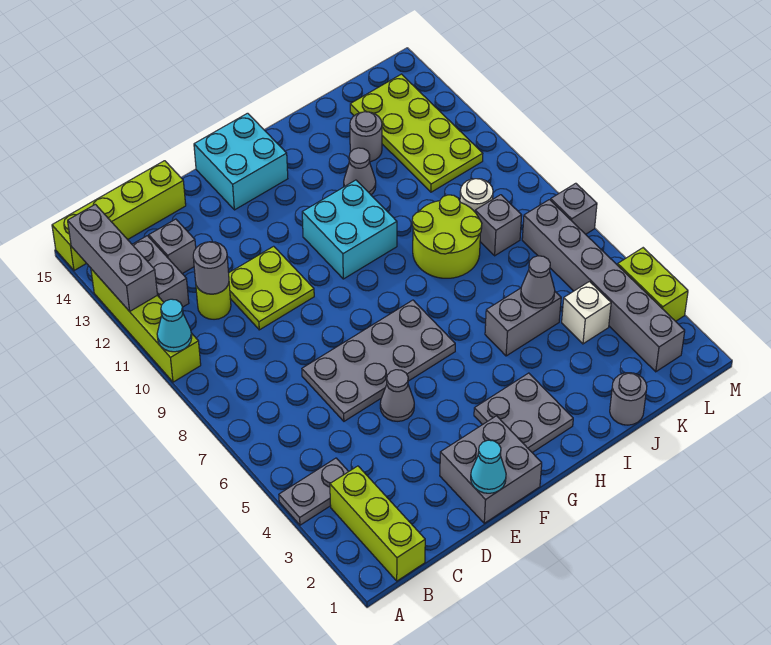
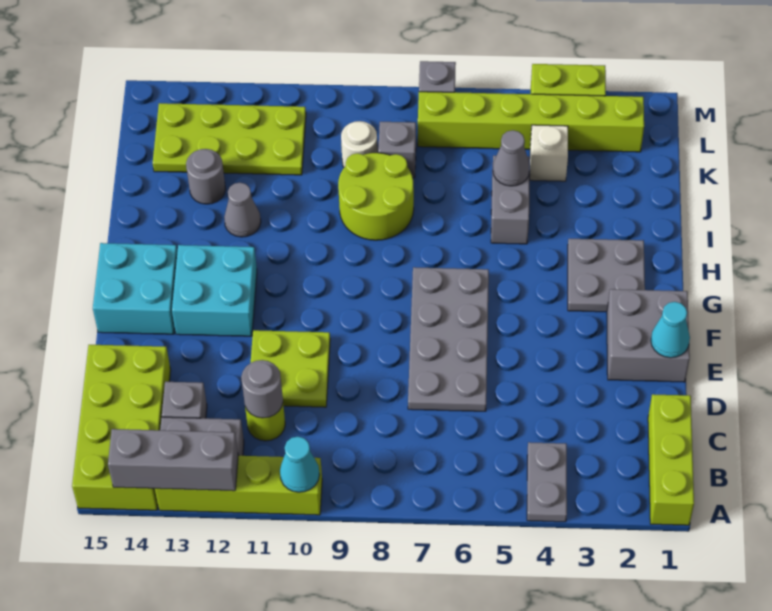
lime brick A15:D15 level 1 -> lime brick A14:D15 level 1
lime brick B1:B3 level 1 -> lime brick A1:C1 level 1
grey cone E5 level 1 -> none
cyan brick G10:H11 level 1 -> cyan brick F12:G13 level 1
grey round brick J1 level 1 -> none
grey brick L2:L7 level 1 -> lime brick L2:L7 level 1

